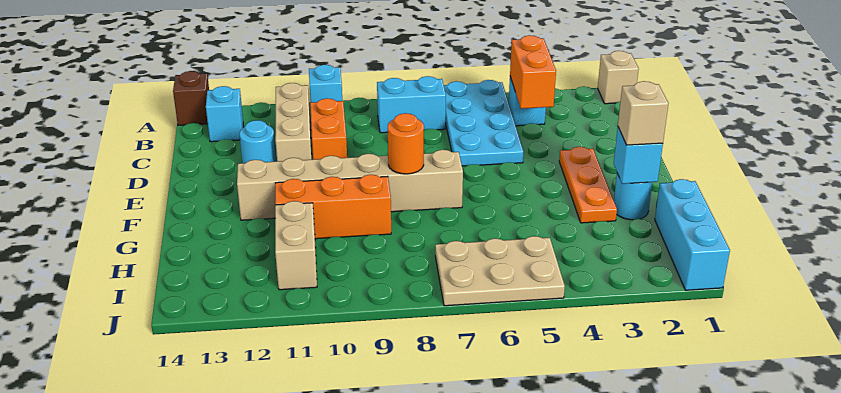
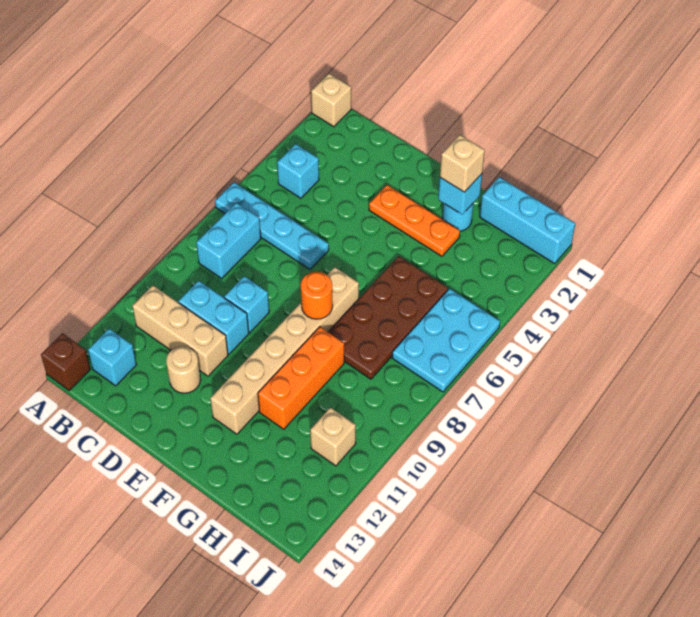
cyan plate A5:D6 level 1 -> cyan plate A6:D6 level 1
cyan brick A10 level 1 -> cyan brick D9 level 1
orange brick B4:C4 level 2 -> none
orange brick C10:D10 level 1 -> cyan brick C10:D10 level 1
cyan round brick D12 level 1 -> tan round brick D12 level 1
none -> brown plate G5:H8 level 1
tan brick H11:I11 level 1 -> tan brick I11 level 1
tan plate I5:J7 level 1 -> cyan plate I5:J7 level 1

